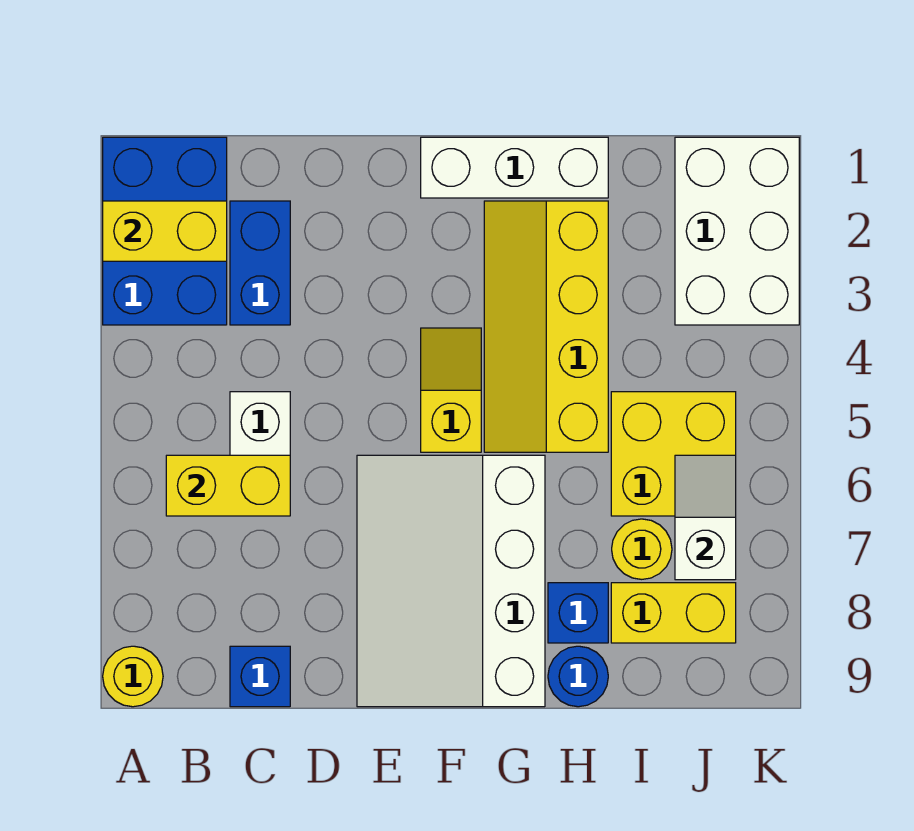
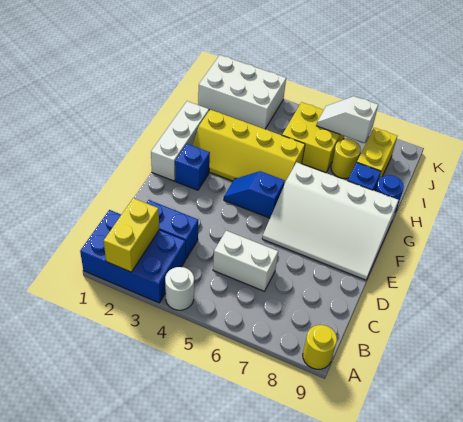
none -> white round brick A4 level 1
yellow brick B6:C6 level 2 -> none
blue brick C9 level 1 -> blue brick F2 level 1
yellow slope F4:F5 level 1 top 5 -> blue slope F4:F5 level 1 top 5

